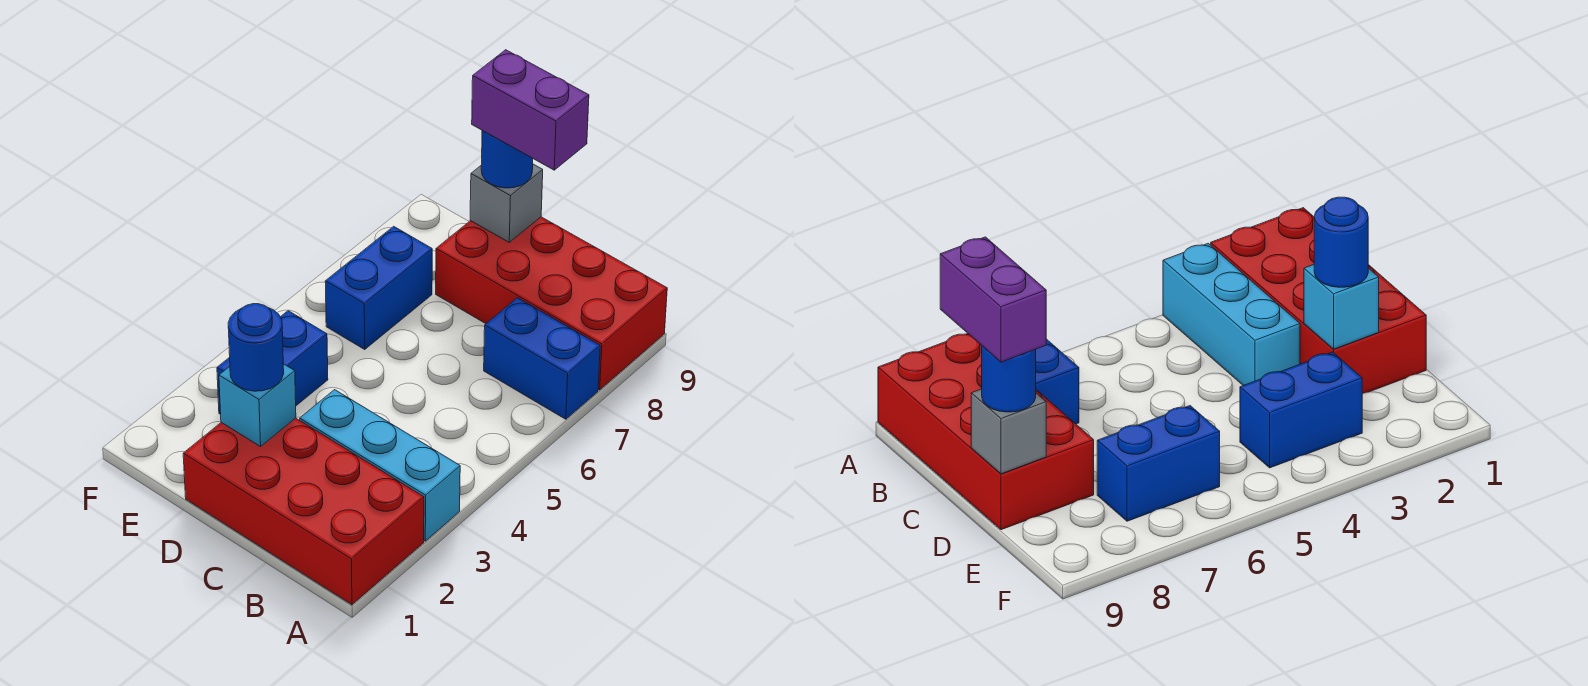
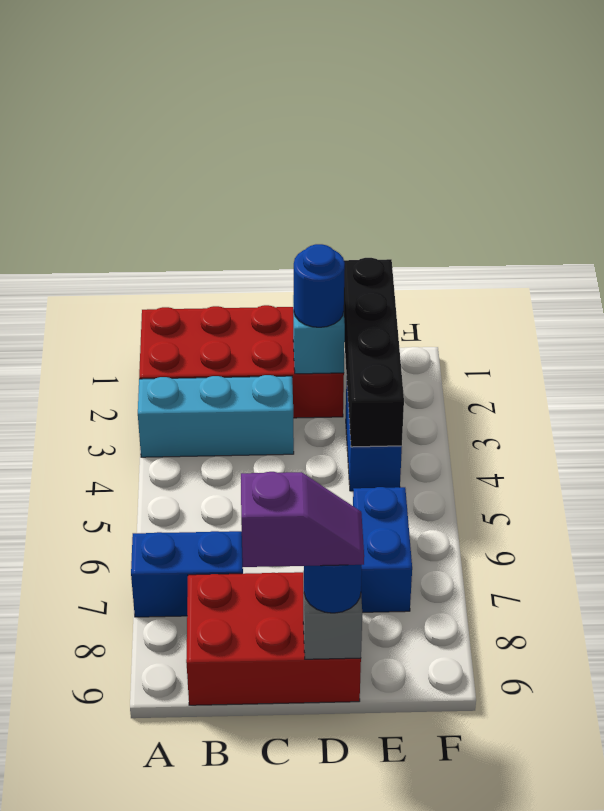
red brick A8:D9 level 1 -> red brick B8:D9 level 1
purple brick C9:D9 level 4 -> purple slope C9:D9 level 4 top C
none -> black brick E1:E4 level 2

